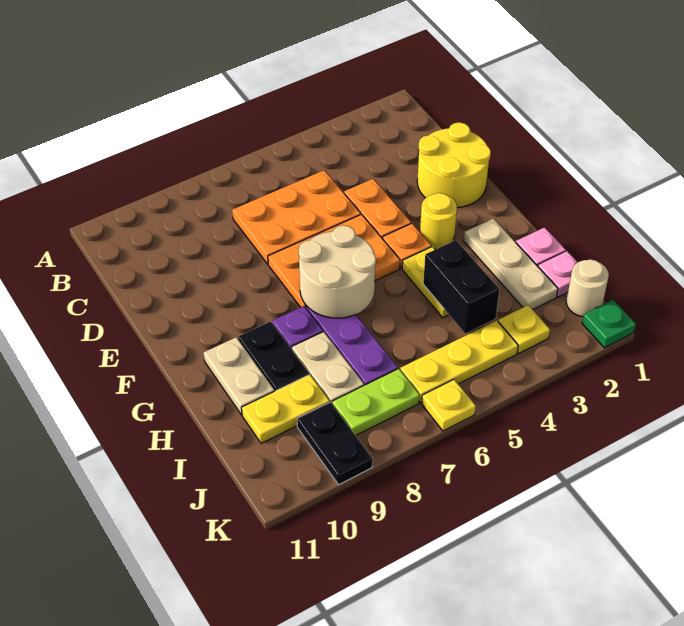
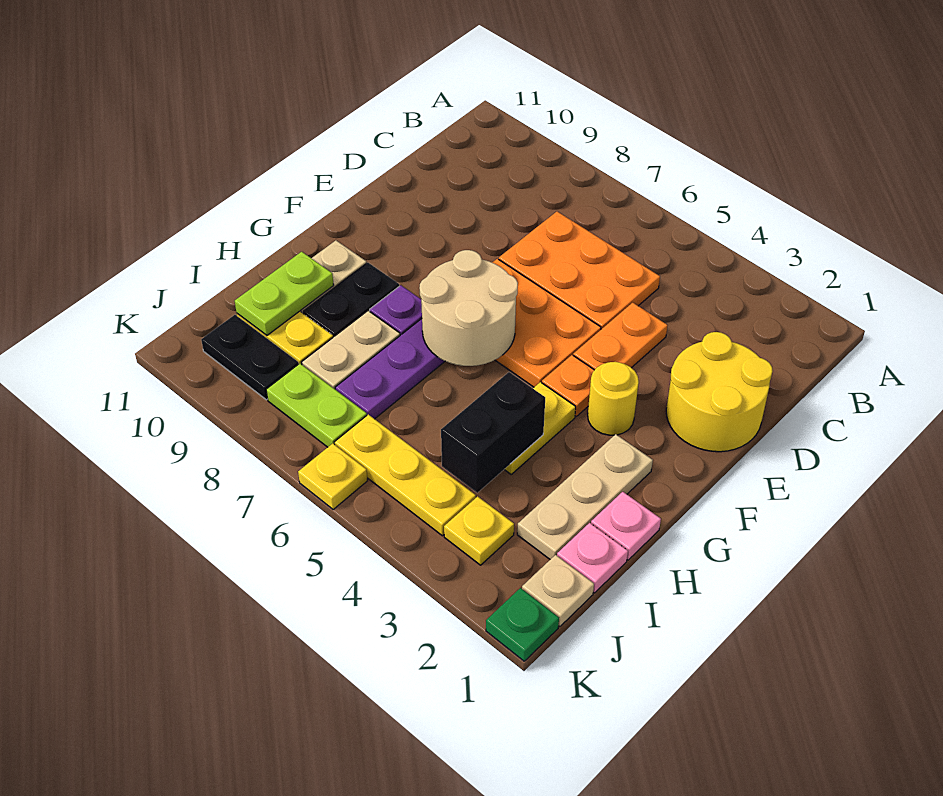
none -> lime plate H10:I10 level 2
tan round brick J1 level 1 -> tan plate J1 level 1
black plate J9:K9 level 1 -> black plate J9:J10 level 1

